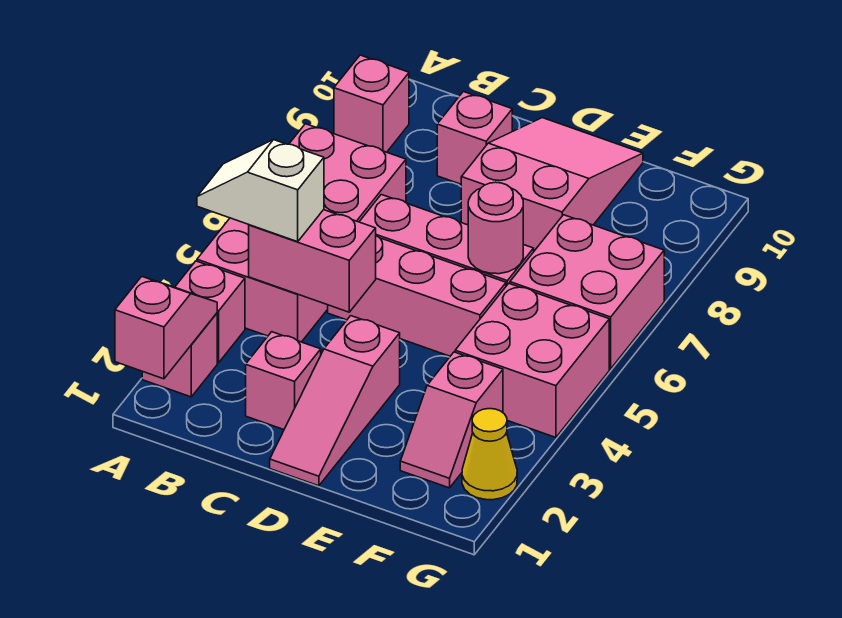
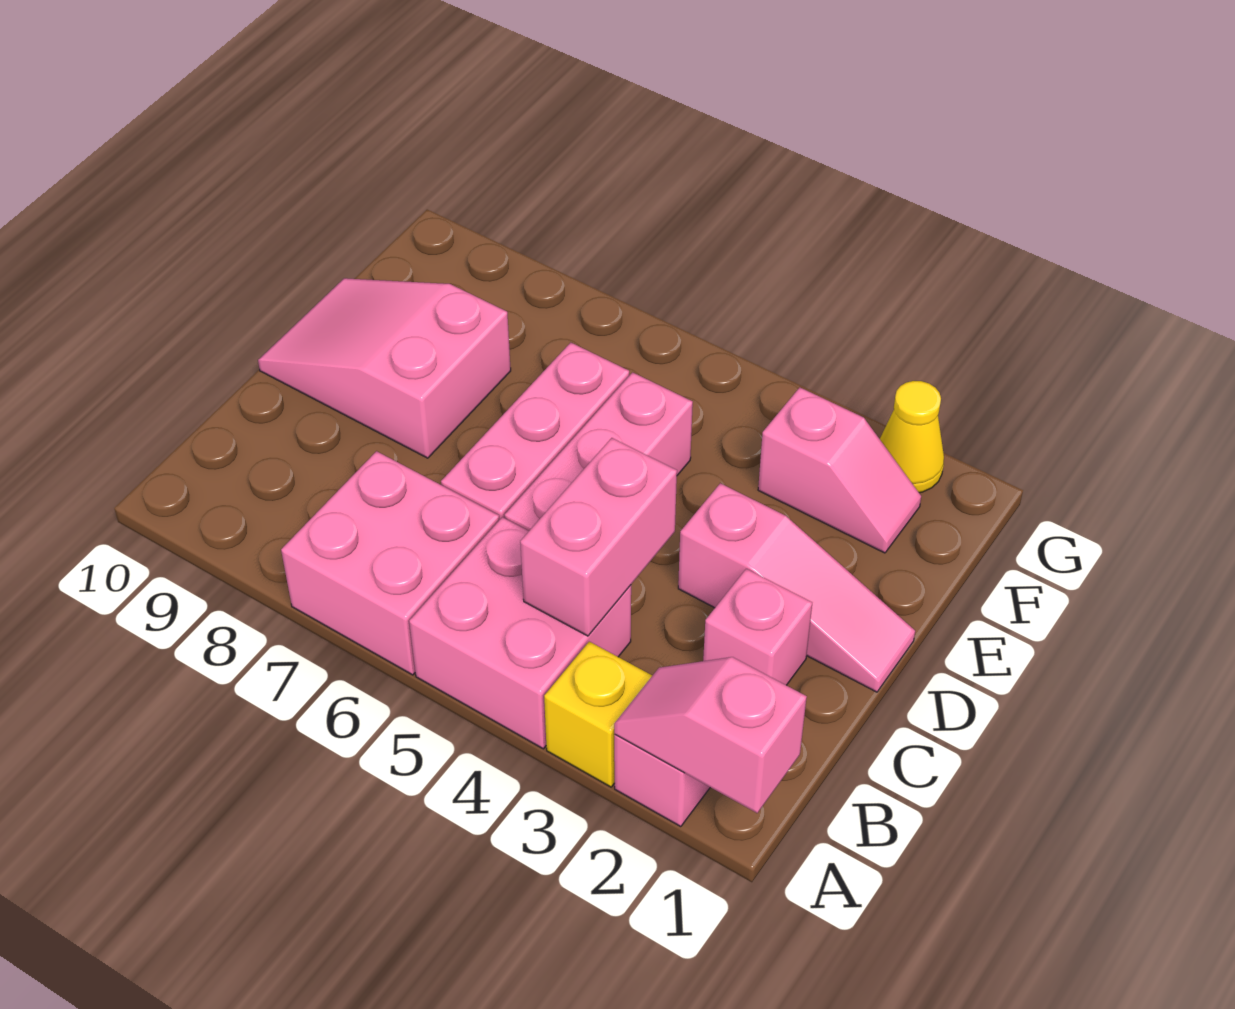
pink brick A3 level 1 -> yellow brick A3 level 1
white slope A4:B4 level 3 top B -> none
pink brick A9 level 1 -> none
pink brick C9 level 1 -> none
pink round brick E6 level 2 -> none
pink brick F4:G5 level 1 -> none
pink brick F6:G7 level 1 -> none

